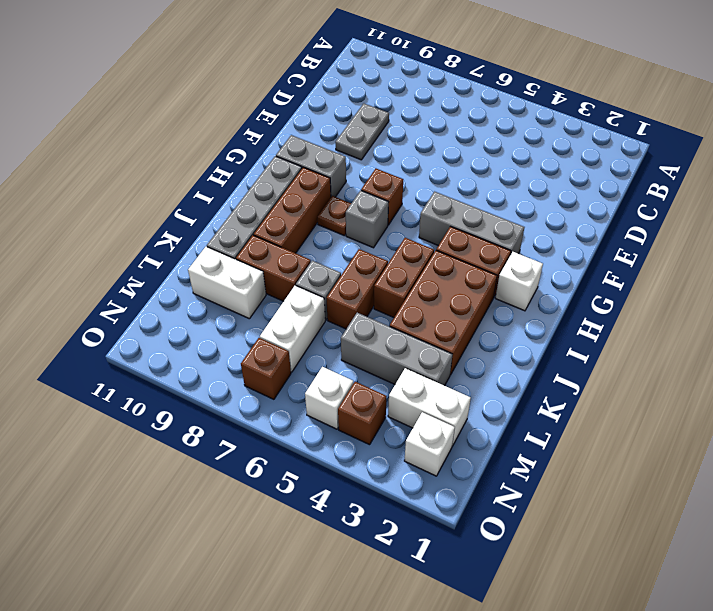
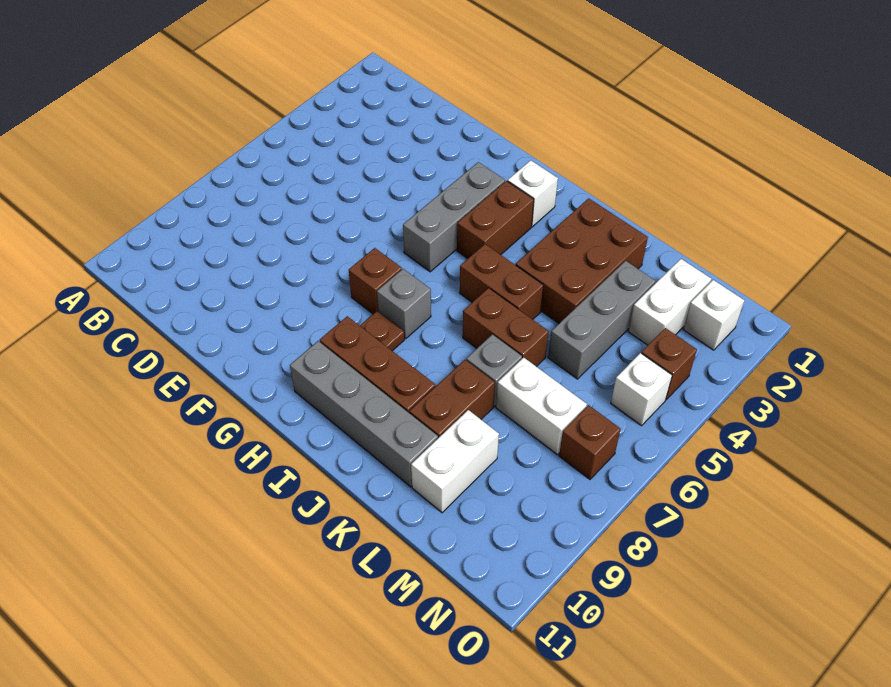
grey plate D9:E9 level 1 -> none
grey brick G9:G10 level 1 -> none
brown brick I3:K4 level 1 -> brown brick J2:K4 level 1

